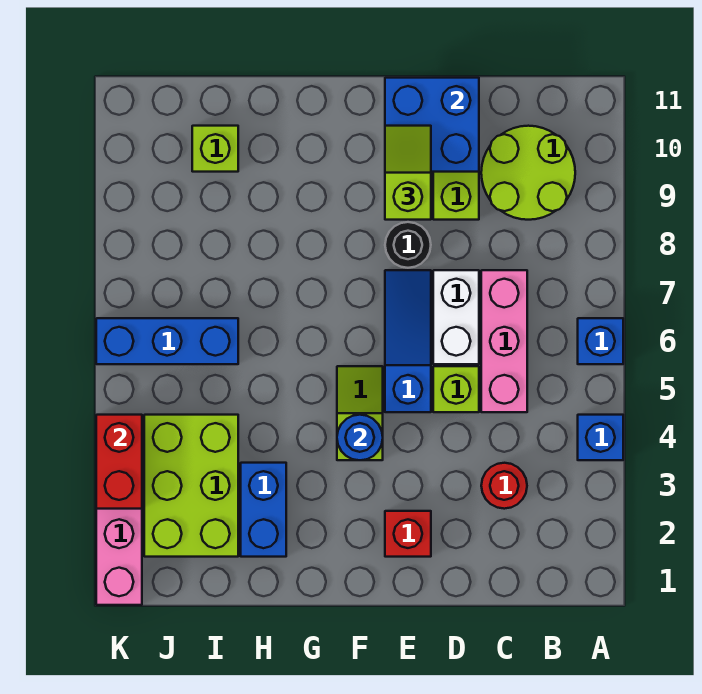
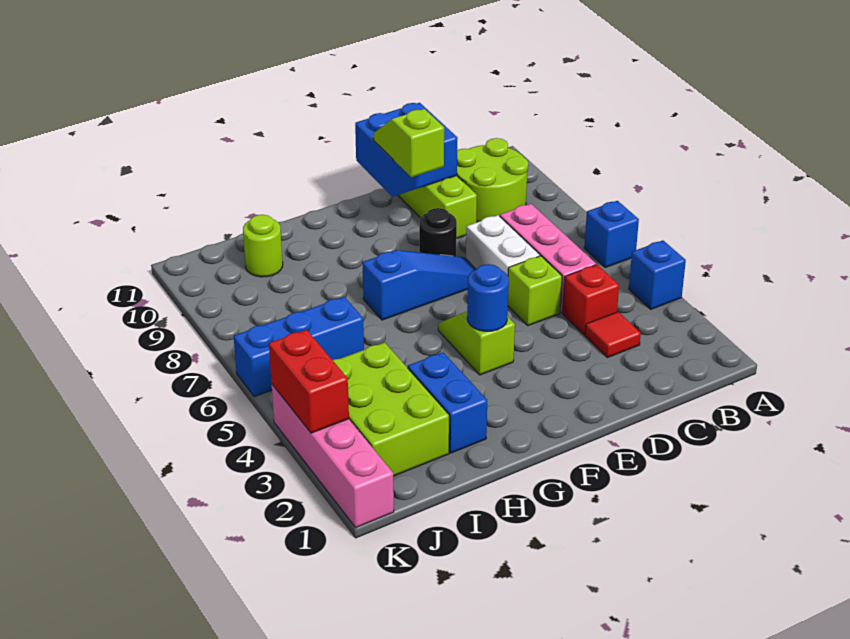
red round brick C3 level 1 -> red tile C3 level 1
red brick E2 level 1 -> red brick C4 level 1
blue slope E5:E7 level 1 top 5 -> blue slope E7:G7 level 1 top G
lime brick I10 level 1 -> lime round brick I10 level 1

